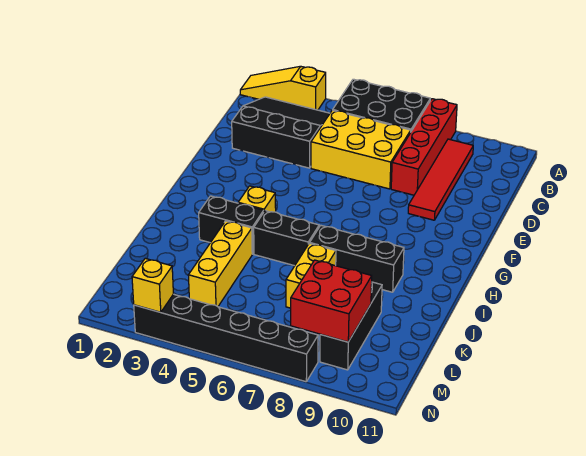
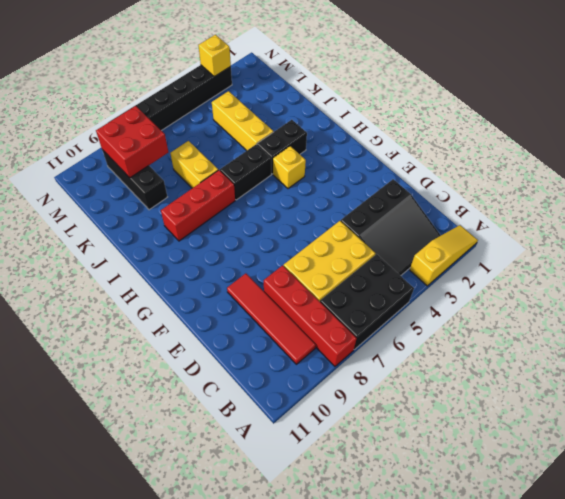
black brick I7:I9 level 1 -> red brick I7:I9 level 1

